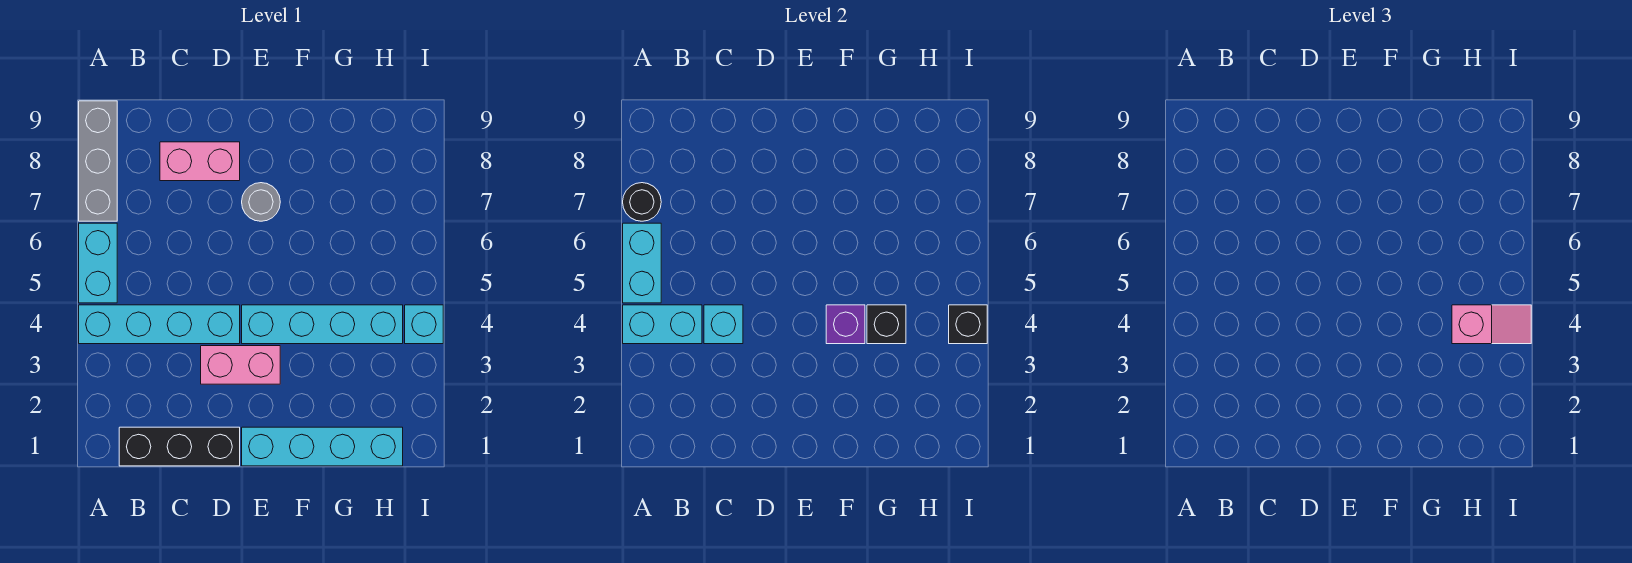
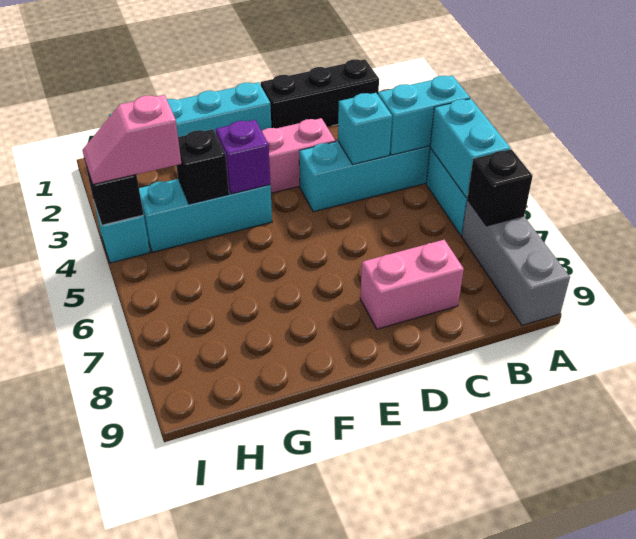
black round brick A7 level 2 -> black brick A7 level 2
cyan brick E4:H4 level 1 -> cyan brick F4:H4 level 1
grey round brick E7 level 1 -> none

